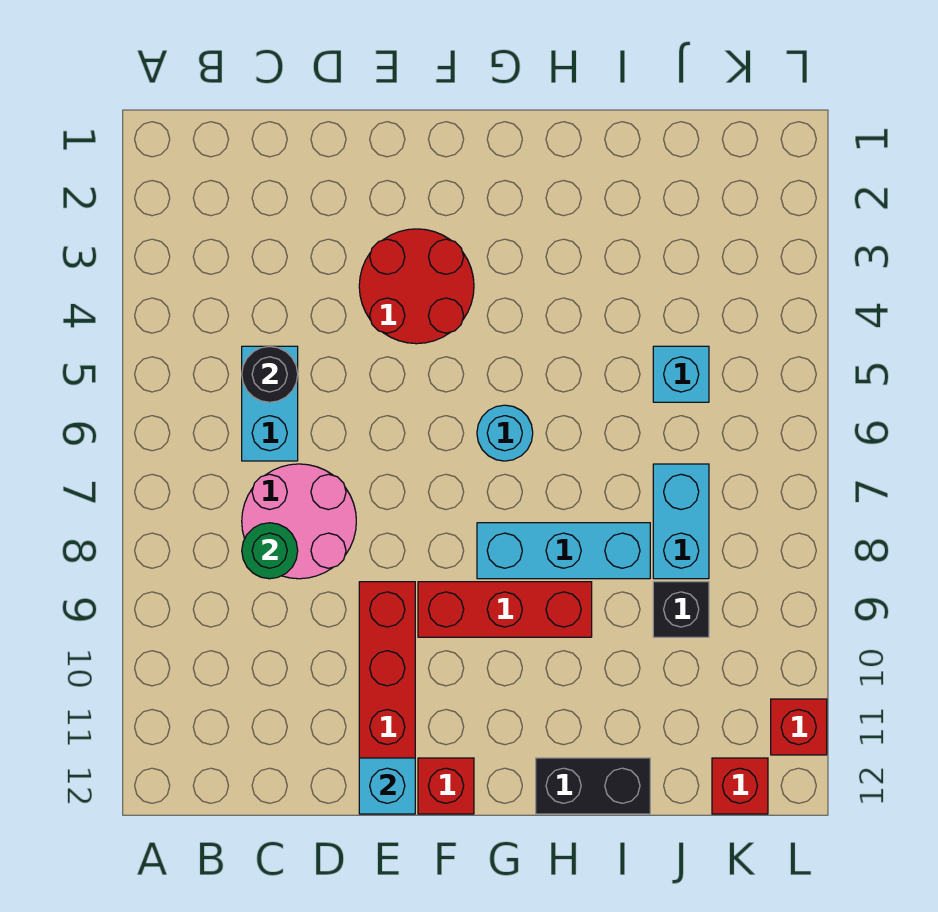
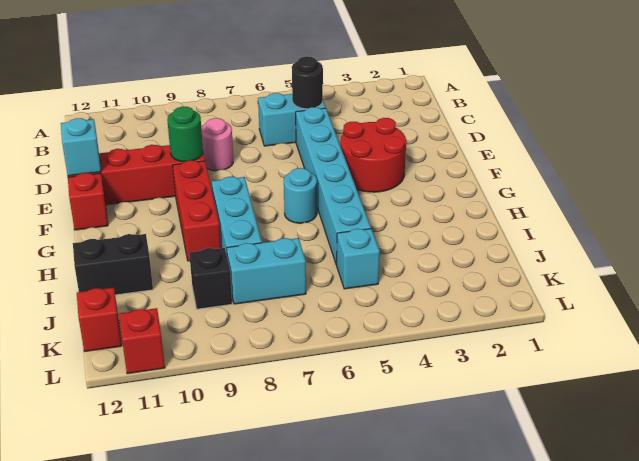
pink round brick C7:D8 level 1 -> pink round brick D8 level 1
green round brick C8 level 2 -> green round brick E9 level 2
none -> cyan brick D5:I5 level 1
black brick H12:I12 level 1 -> black brick I11:I12 level 1

